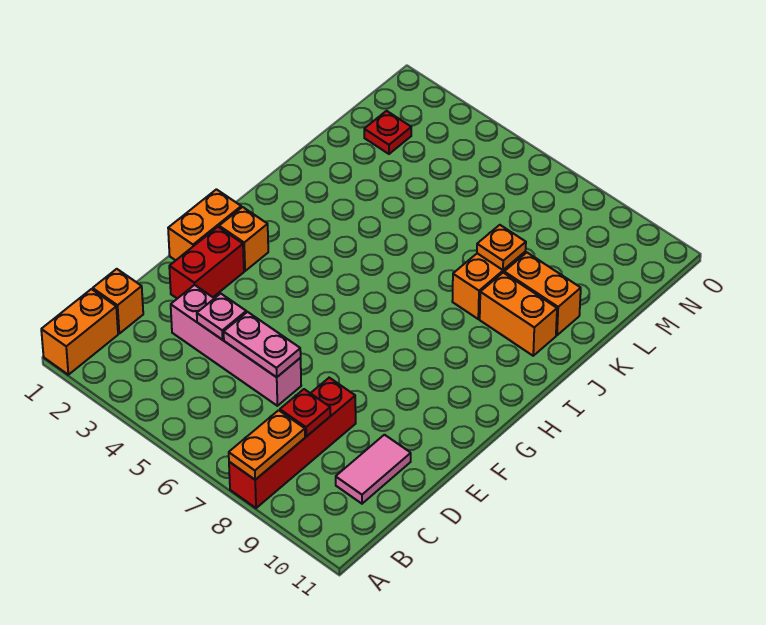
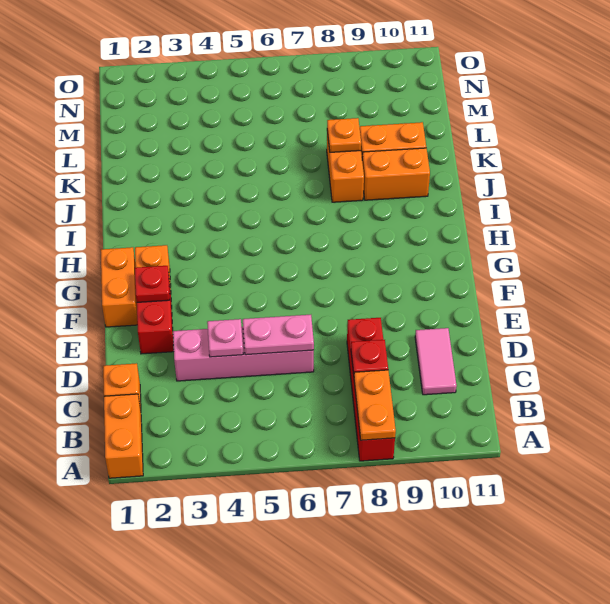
red plate M2 level 1 -> red plate F2 level 2

